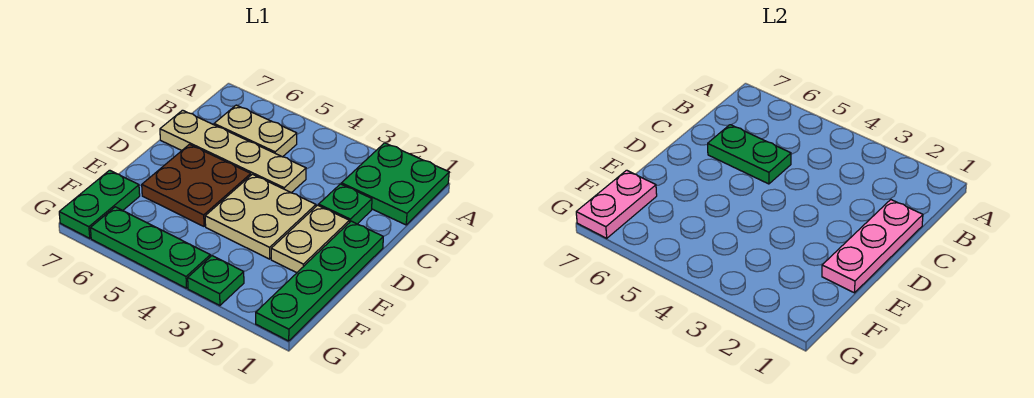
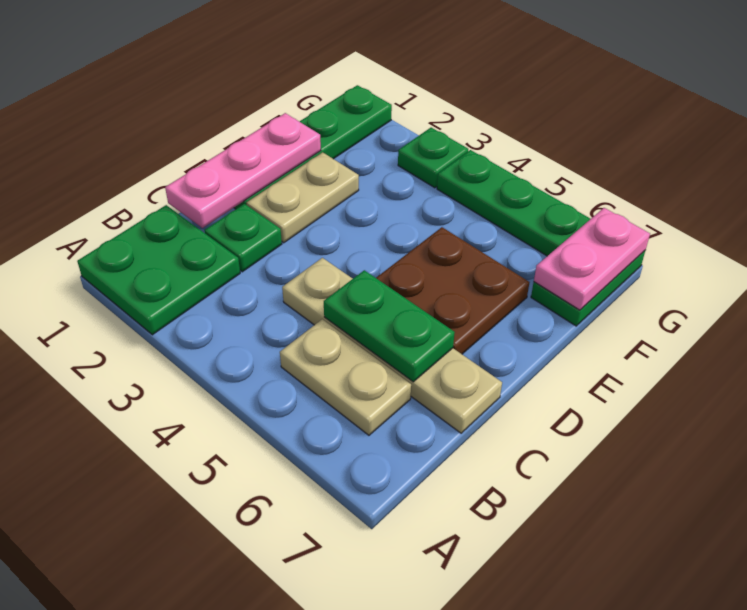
tan plate D3:E4 level 1 -> none

